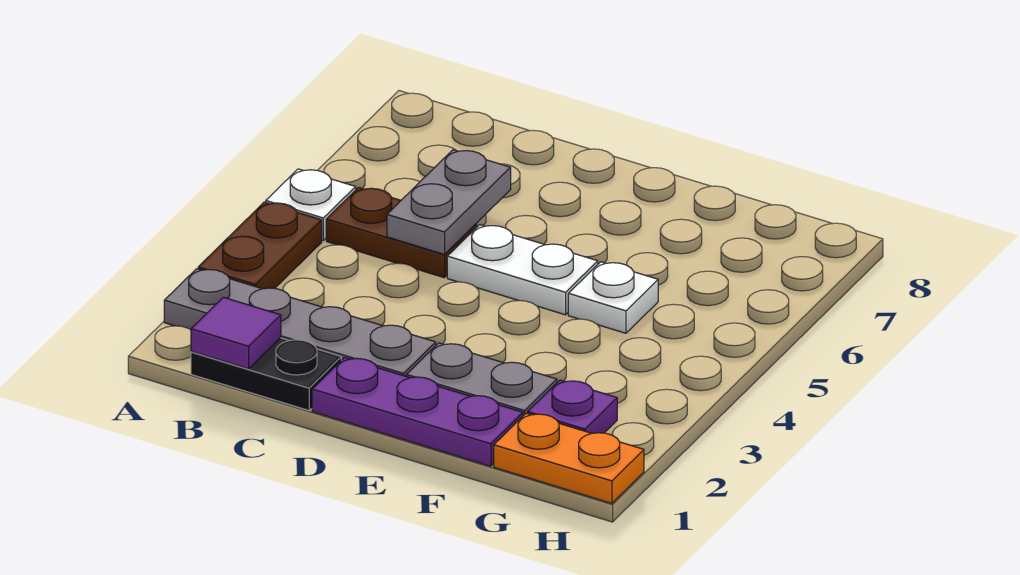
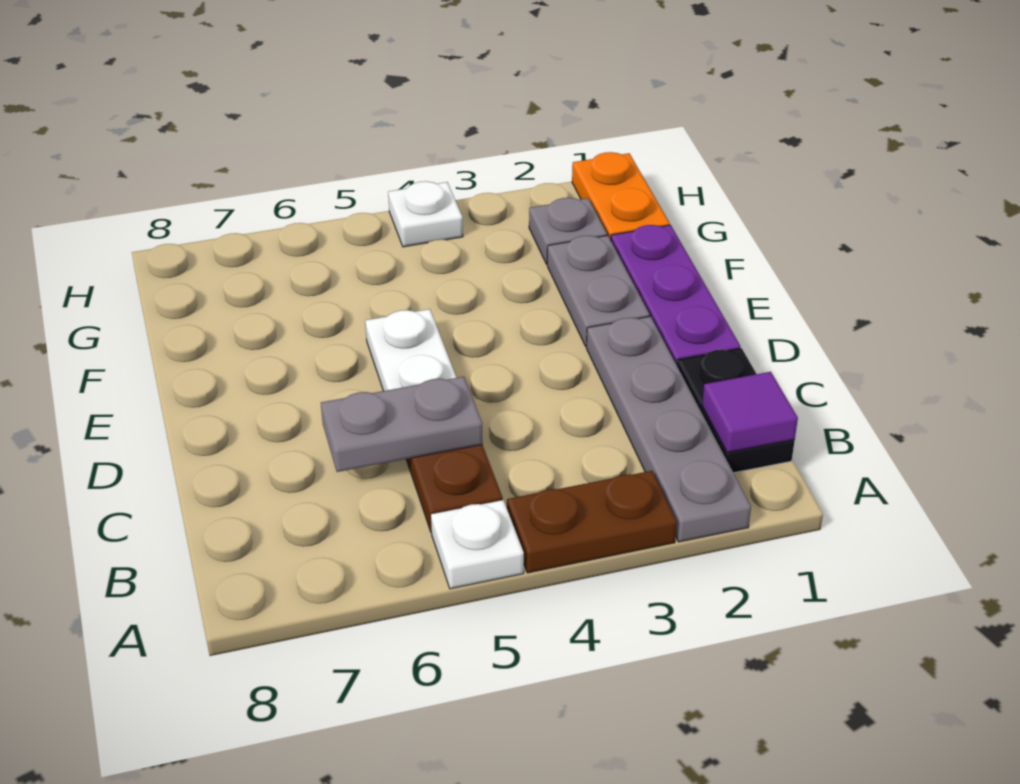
white plate F5 level 1 -> white plate H4 level 1
purple plate G2 level 1 -> grey plate G2 level 1

